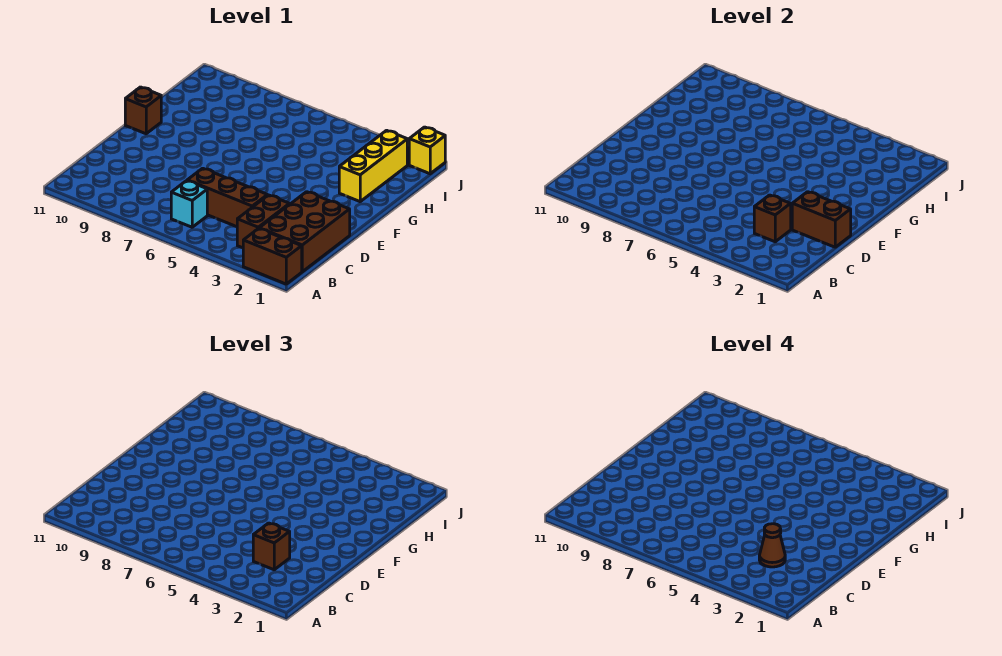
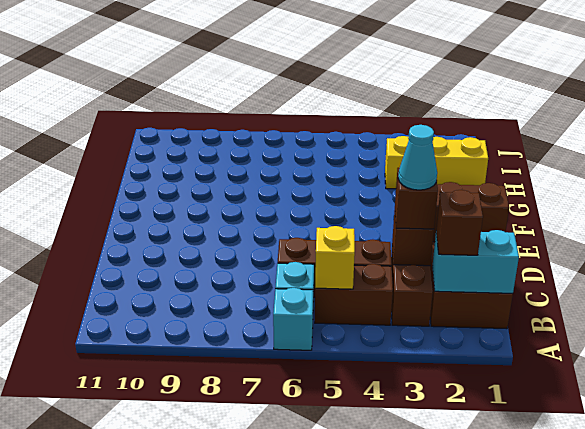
brown brick A1:A2 level 1 -> brown brick B4:B5 level 1
none -> cyan brick A6 level 1
none -> cyan brick B1:B2 level 2
brown cone C3 level 4 -> cyan cone C3 level 4
brown brick F11 level 1 -> brown brick B2 level 3
yellow brick G2:I2 level 1 -> yellow brick H1:H3 level 1
yellow brick J1 level 1 -> yellow brick B5 level 2

